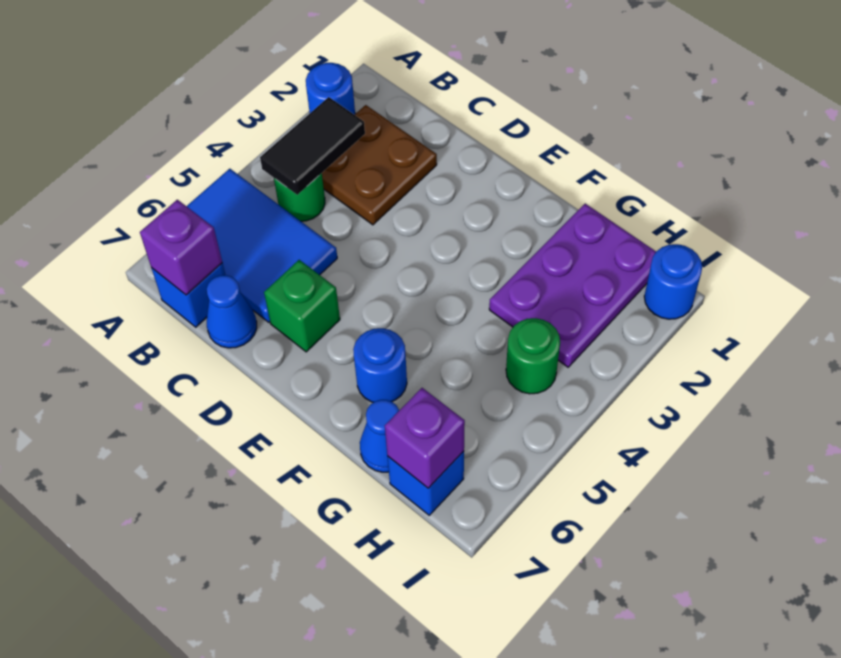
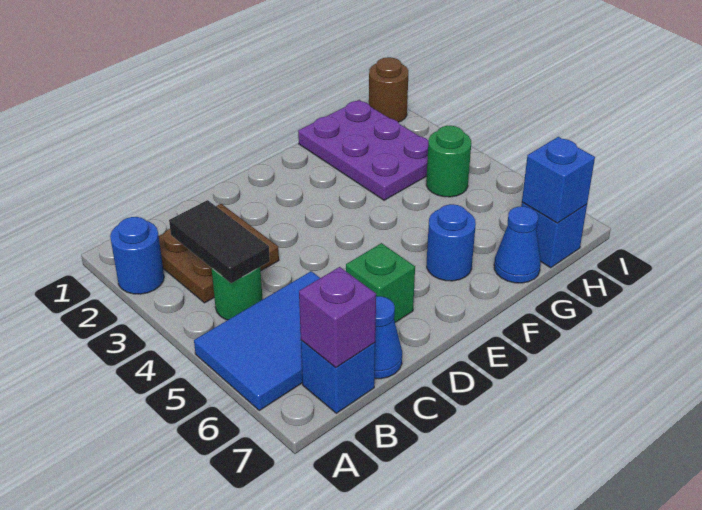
purple brick H7 level 2 -> blue brick H7 level 2
blue round brick I1 level 1 -> brown round brick I1 level 1

